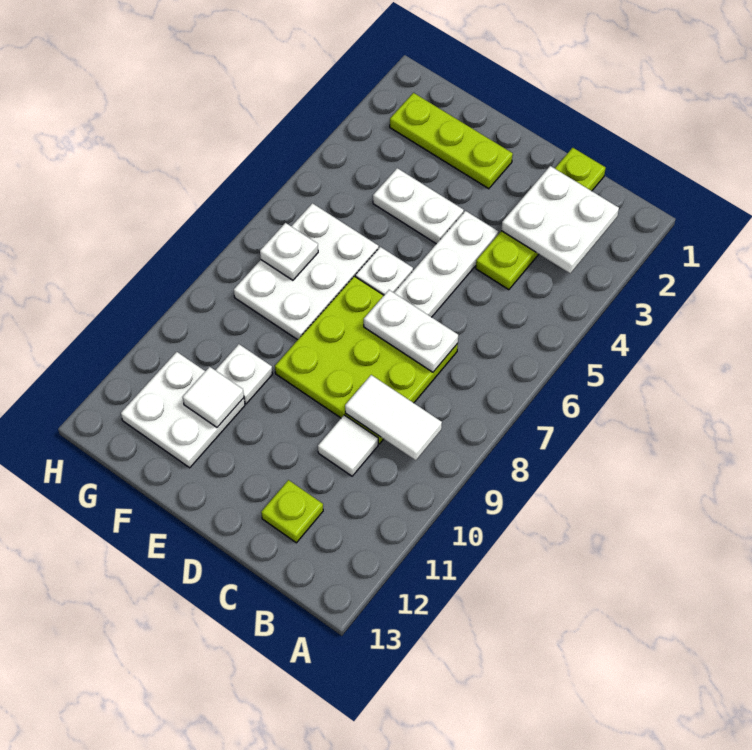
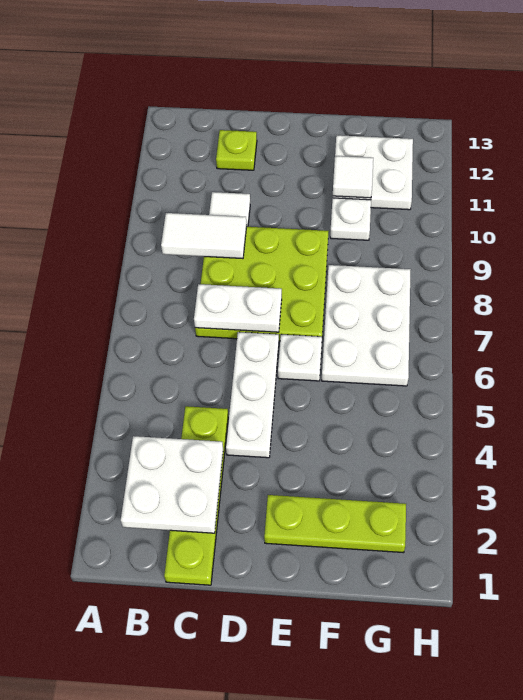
white plate E4:F4 level 1 -> none
white plate G7 level 2 -> none

